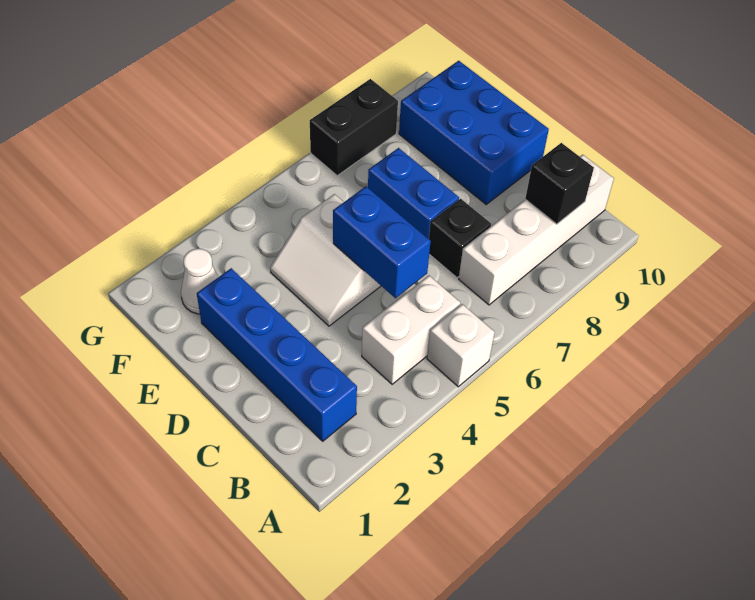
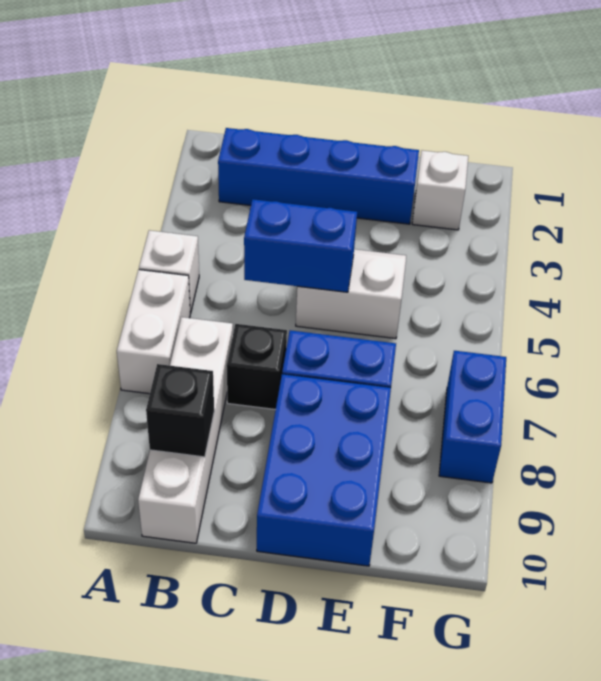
white brick B4:B5 level 1 -> white brick A6:A7 level 1
blue brick D9:F10 level 1 -> blue brick D8:E10 level 1
white cone F2 level 1 -> white brick F2 level 1
black brick G7:G8 level 1 -> blue brick G7:G8 level 1

